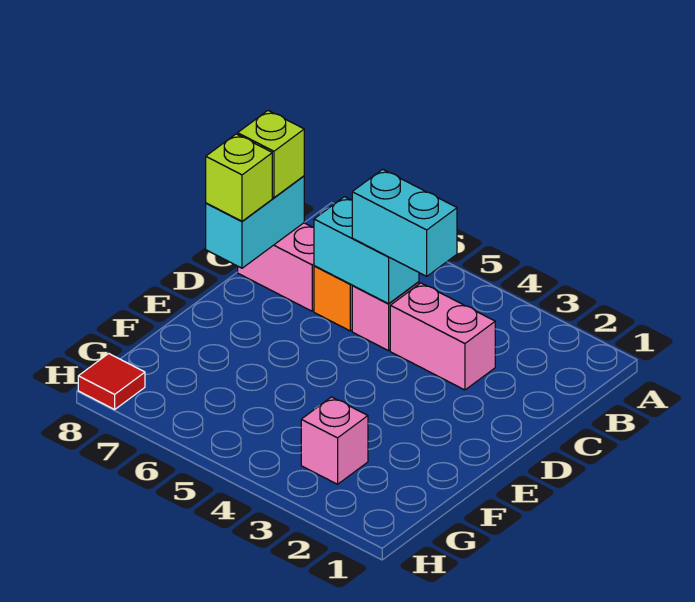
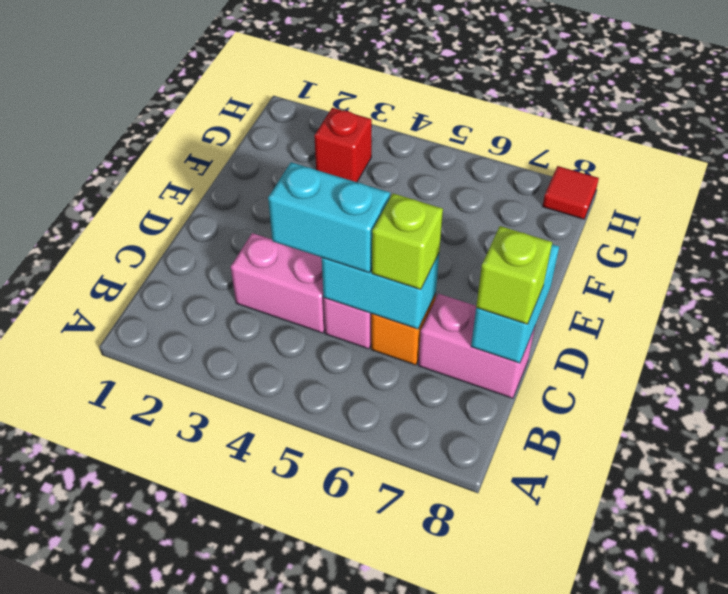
lime brick D8 level 3 -> lime brick C6 level 3
pink brick G3 level 1 -> red brick G3 level 1

